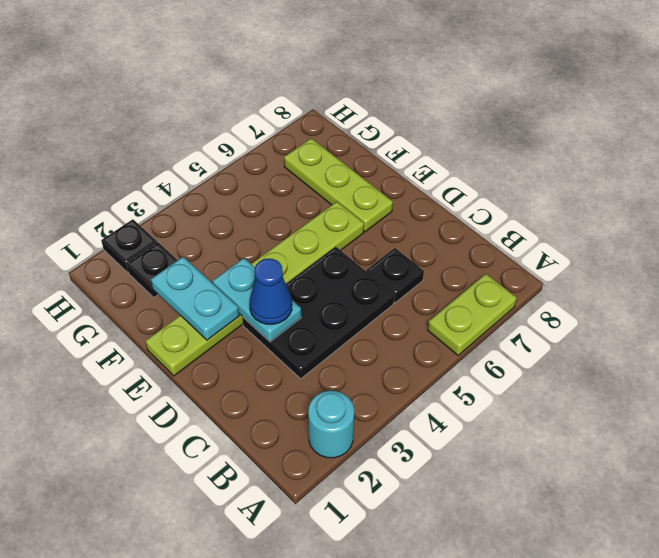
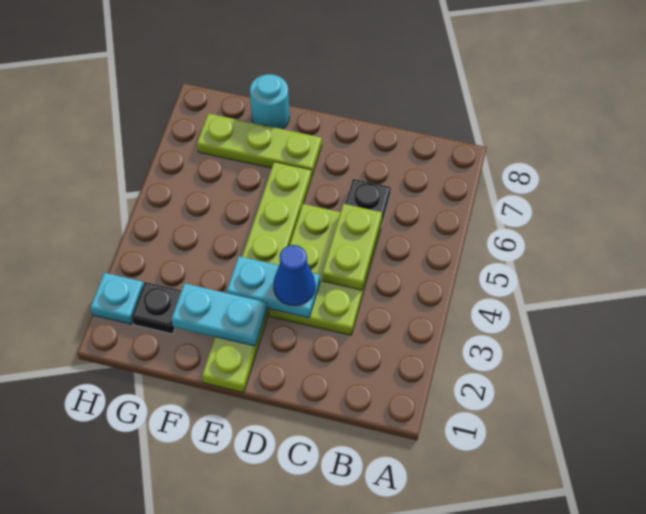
cyan round brick A2 level 1 -> cyan round brick F8 level 1
lime plate A6:A7 level 1 -> lime plate C4:C5 level 2
black plate C3:D5 level 1 -> lime plate C3:D5 level 1
black plate H2 level 1 -> cyan plate H2 level 1

